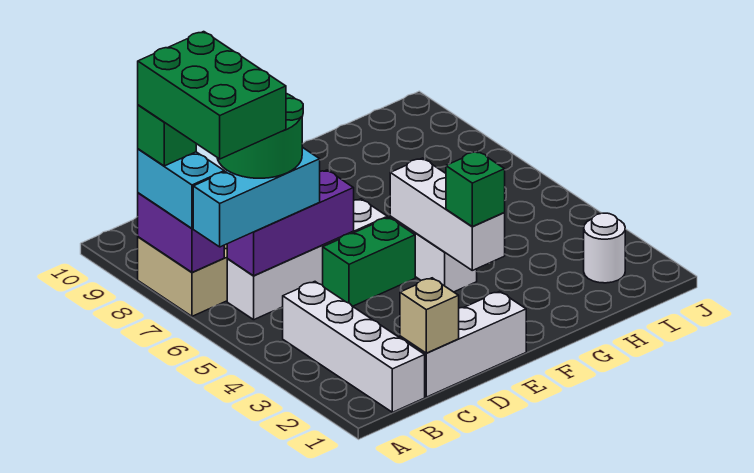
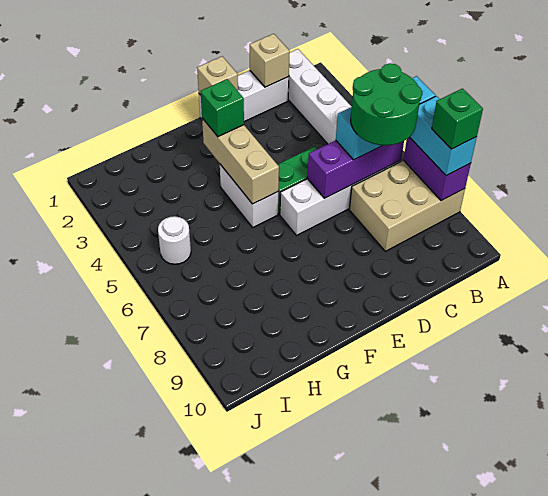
green brick A6:B8 level 5 -> none
none -> tan brick E1 level 2
white brick F3:F5 level 2 -> tan brick F3:F5 level 2
white round brick I2 level 1 -> white round brick I5 level 1

